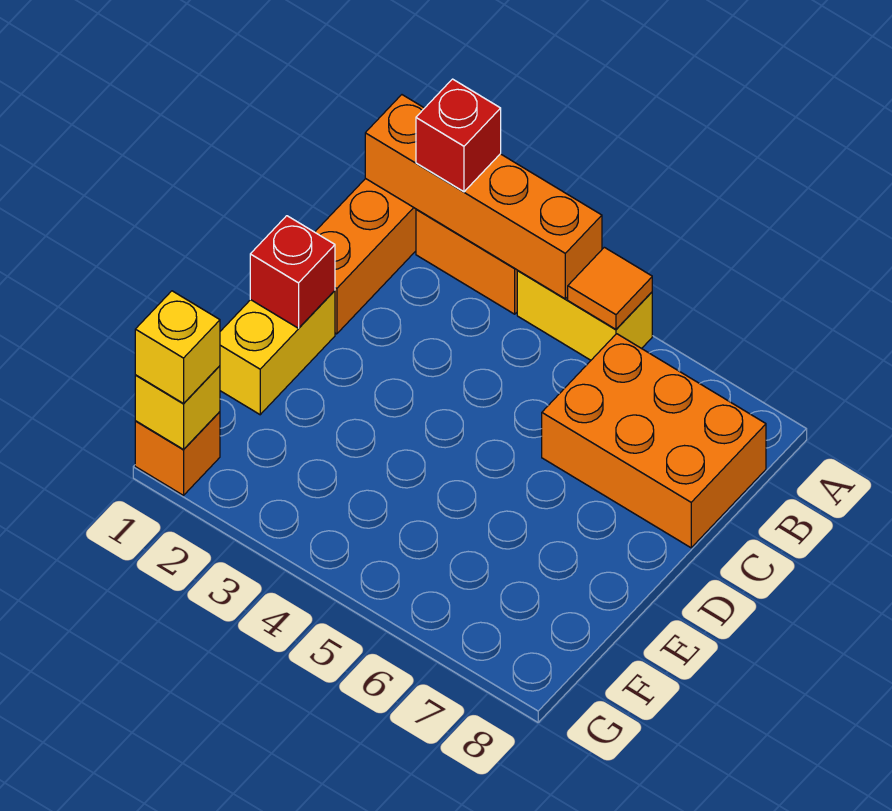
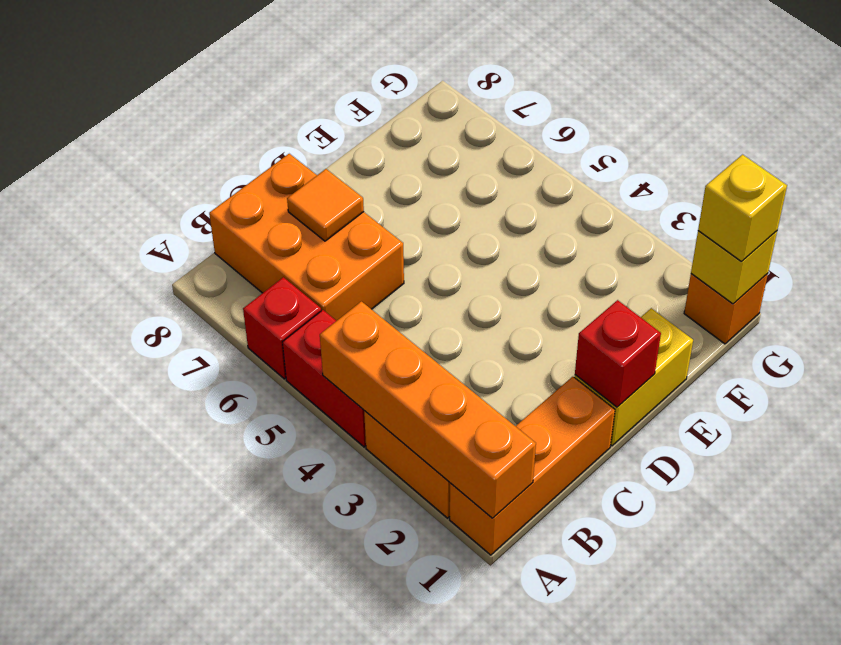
red brick A2 level 3 -> red brick A6 level 1
yellow brick A4:A5 level 1 -> red brick A4:A5 level 1
orange tile A5 level 2 -> orange tile C7 level 2

